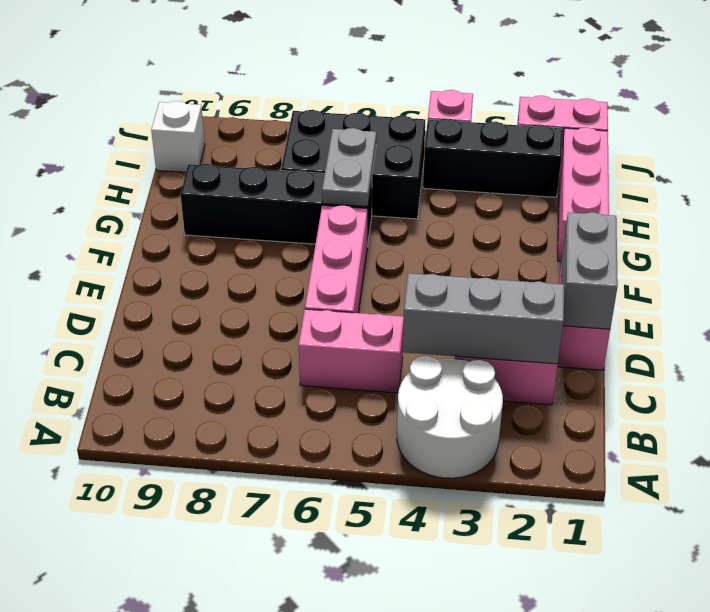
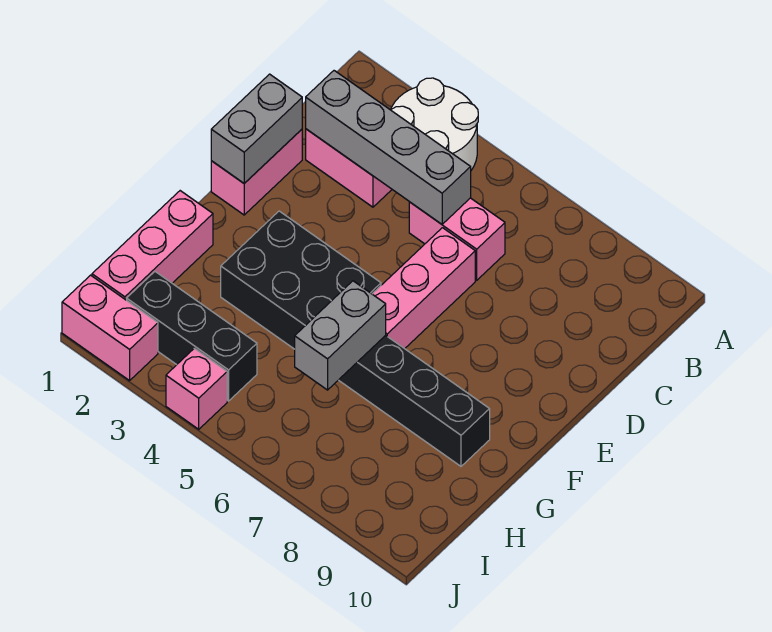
grey brick C2:C4 level 2 -> grey brick C2:C5 level 2
grey plate G6:H6 level 2 -> grey brick G6:H6 level 2
black brick H5:I7 level 1 -> black brick F3:G5 level 1
white brick I10 level 1 -> none

